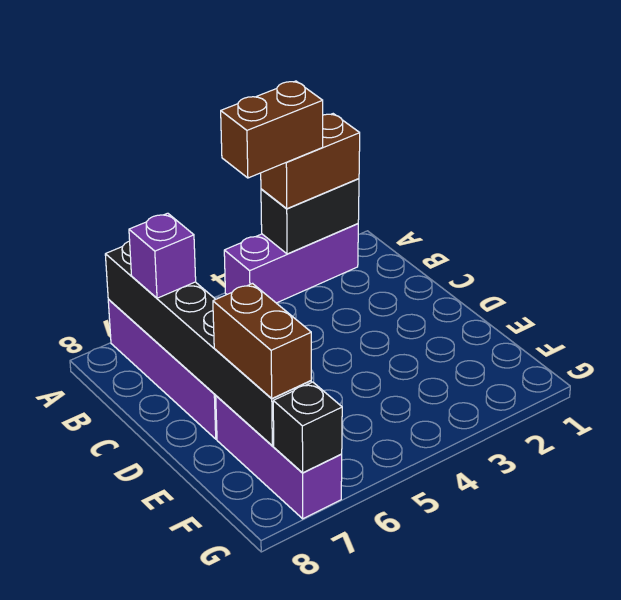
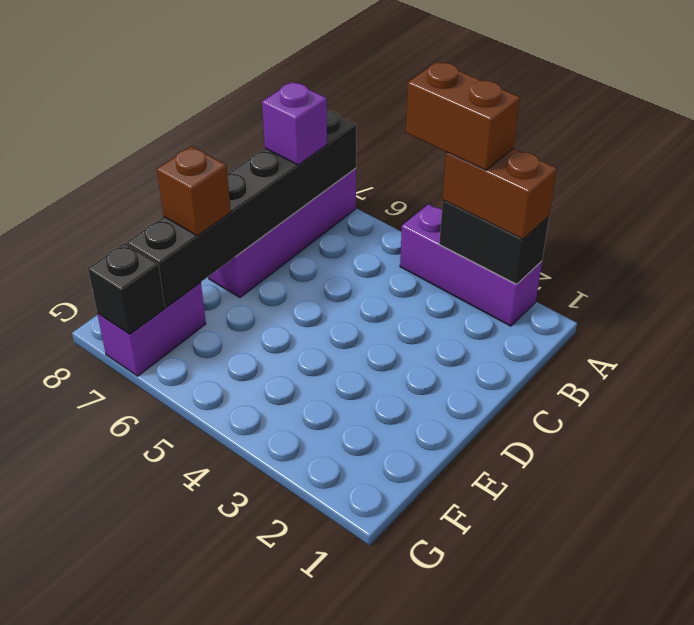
purple brick E7:G7 level 1 -> purple brick F7:G7 level 1
brown brick E7:F7 level 3 -> brown brick E7 level 3

